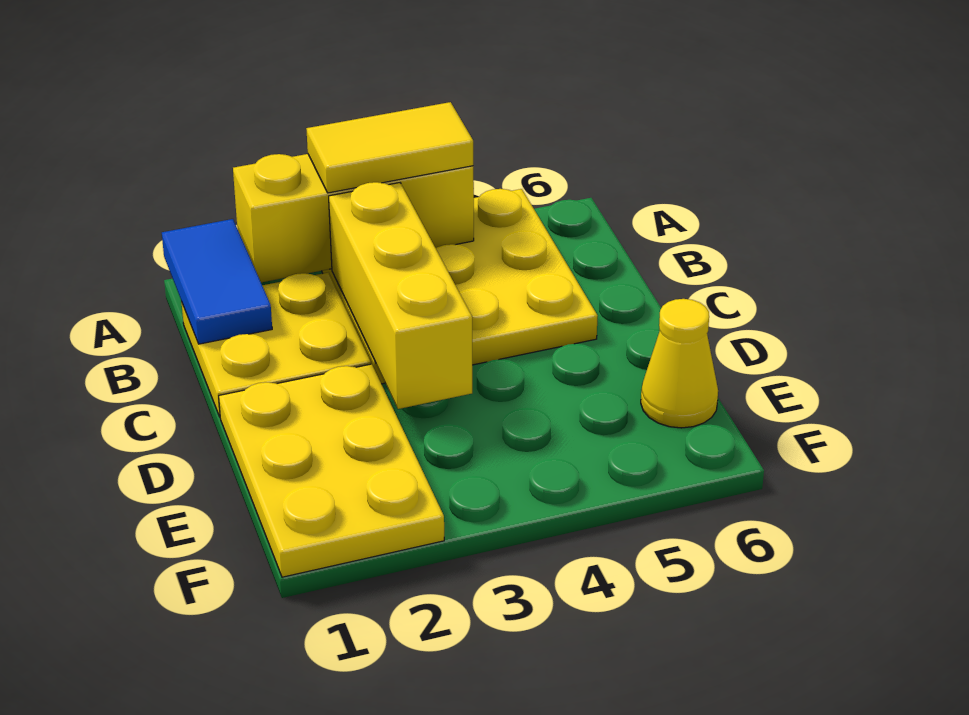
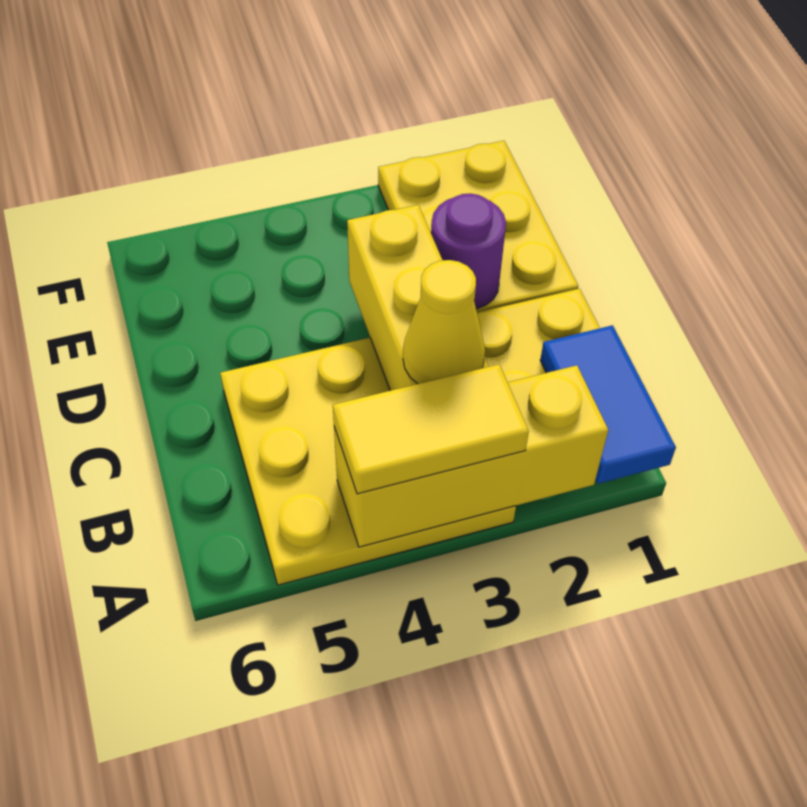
none -> purple round brick D2 level 2
yellow cone E6 level 1 -> yellow cone B3 level 3

